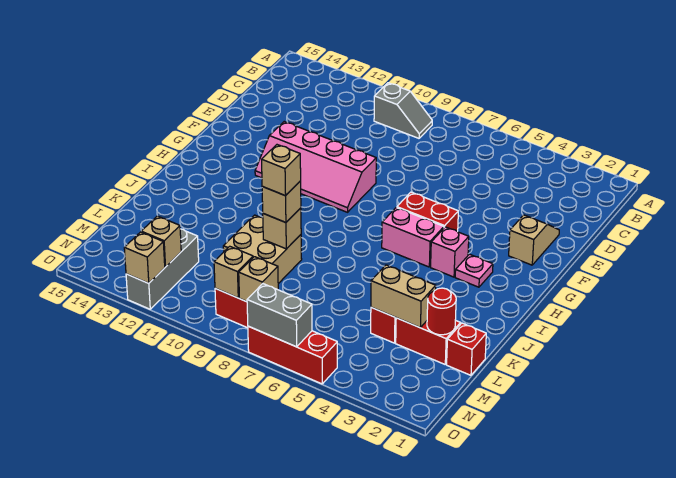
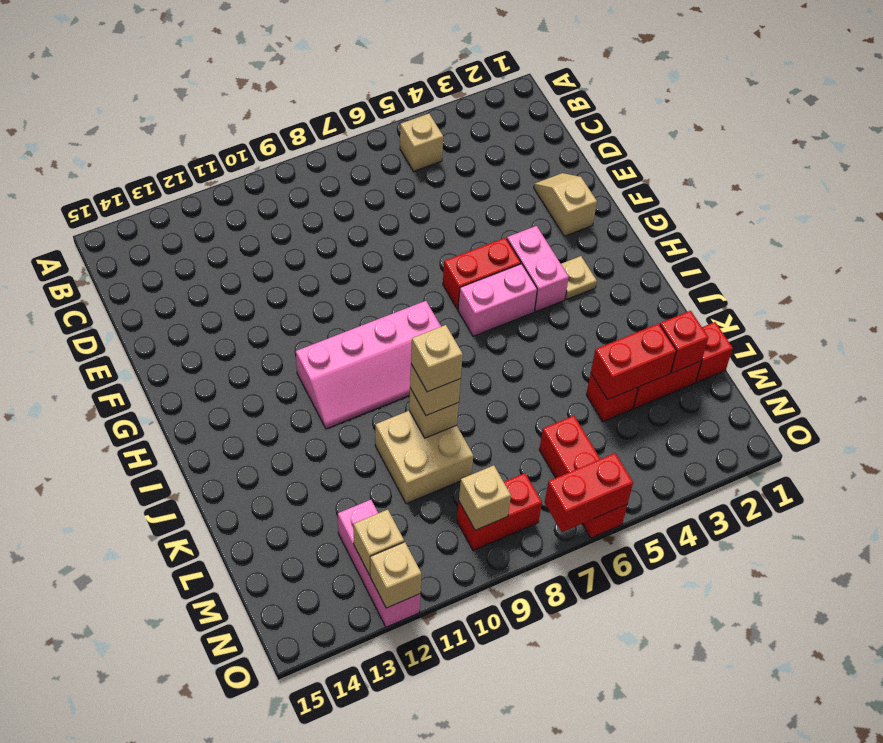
grey slope B9:B10 level 1 top 10 -> none
pink slope F9:G12 level 1 top F -> pink slope H8:I11 level 1 top H
pink plate H3 level 1 -> tan plate H3 level 1
pink brick H4 level 1 -> pink brick G4:H4 level 1
red round brick L2 level 2 -> red brick L2 level 2
tan brick L3:L4 level 2 -> red brick L3:L4 level 2
grey brick M12:O12 level 1 -> pink brick M12:O12 level 1
tan brick N8 level 2 -> tan brick B5 level 1
red brick O5:O7 level 1 -> red brick M6:O6 level 1
grey brick O6:O7 level 2 -> red brick O6:O7 level 2

